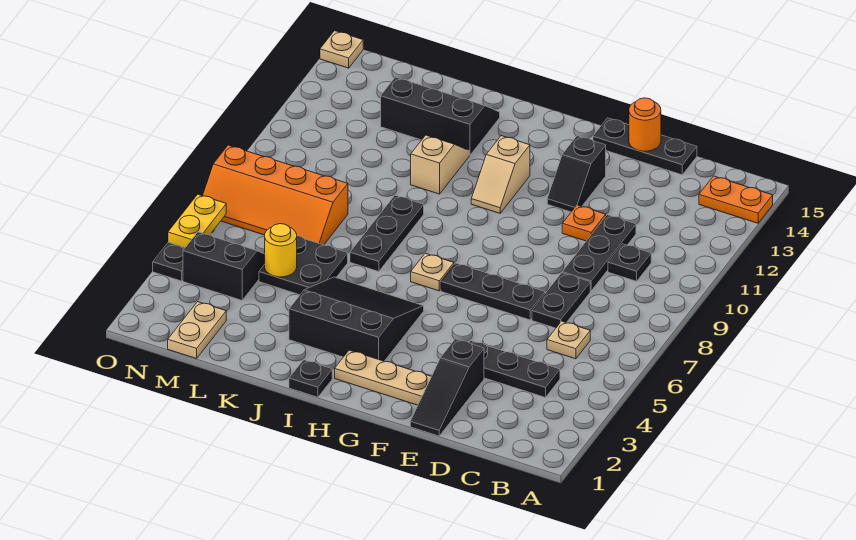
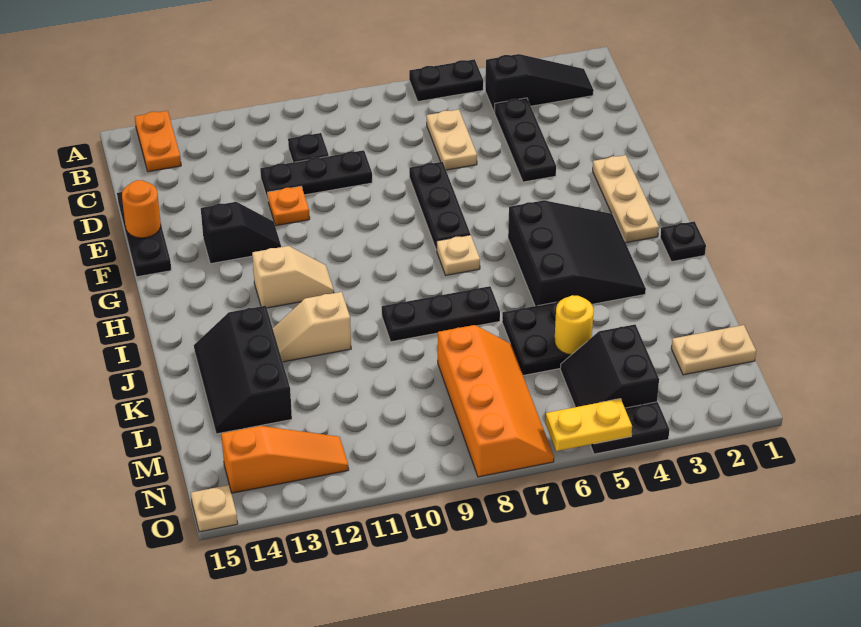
tan plate C6 level 1 -> tan plate C6:D6 level 1
black plate D7:D8 level 1 -> black plate A5:A6 level 1
black slope E1:E3 level 1 top 3 -> black slope B2:B4 level 1 top 4
black slope H3:J5 level 1 top 3 -> black slope H3:J5 level 1 top 5
none -> orange slope N12:N14 level 1 top 14

